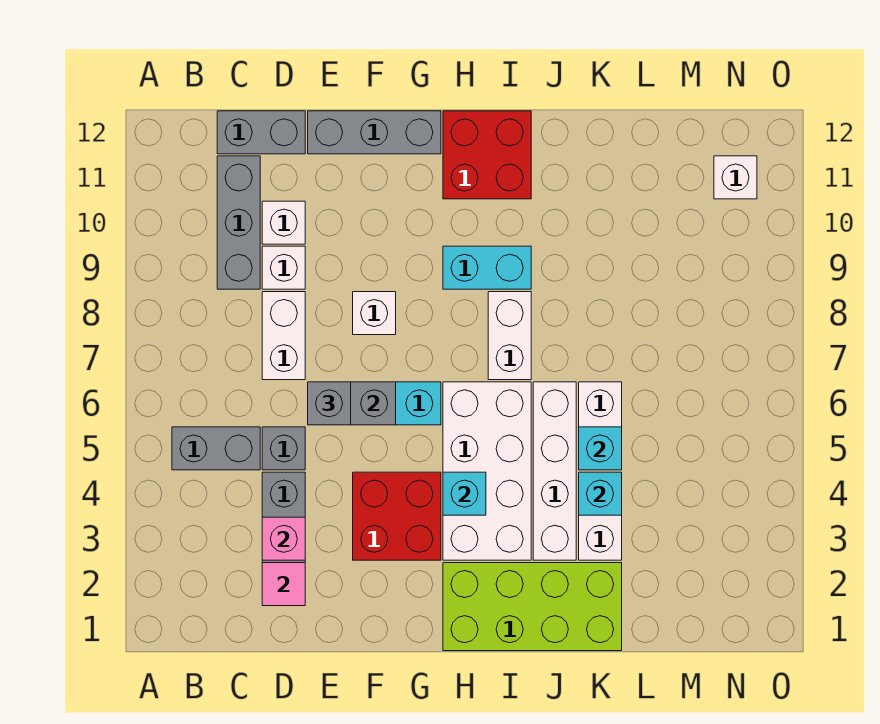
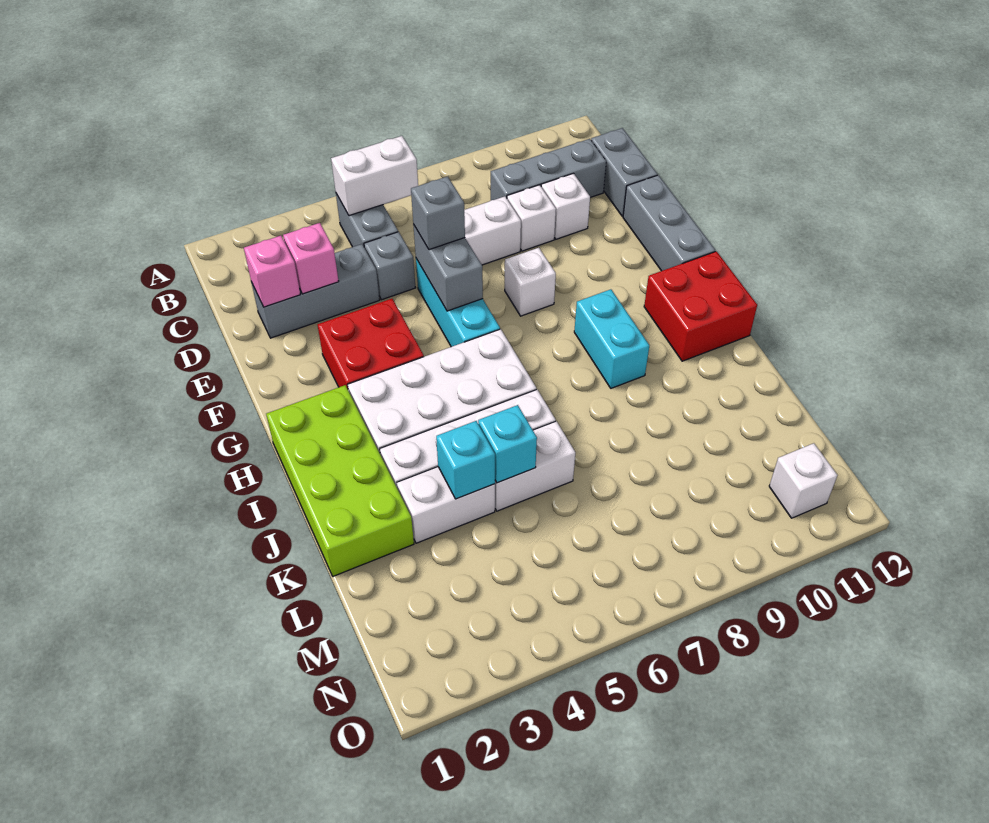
pink tile D2 level 2 -> pink brick D2 level 2
cyan brick H4 level 2 -> none
white brick I7:I8 level 1 -> white brick B5:B6 level 2

